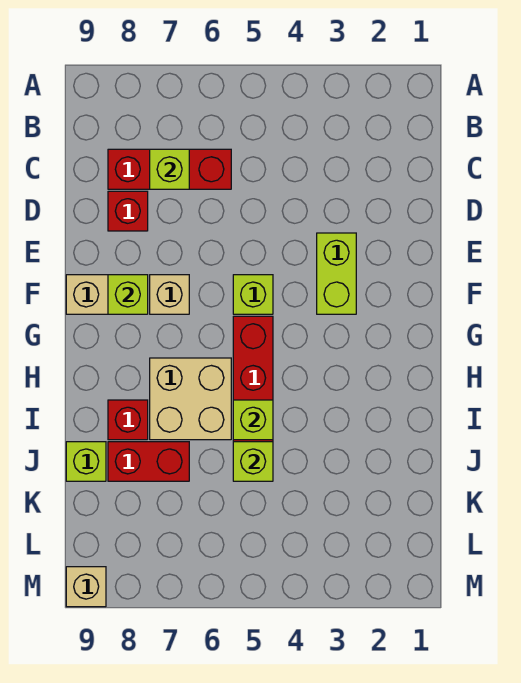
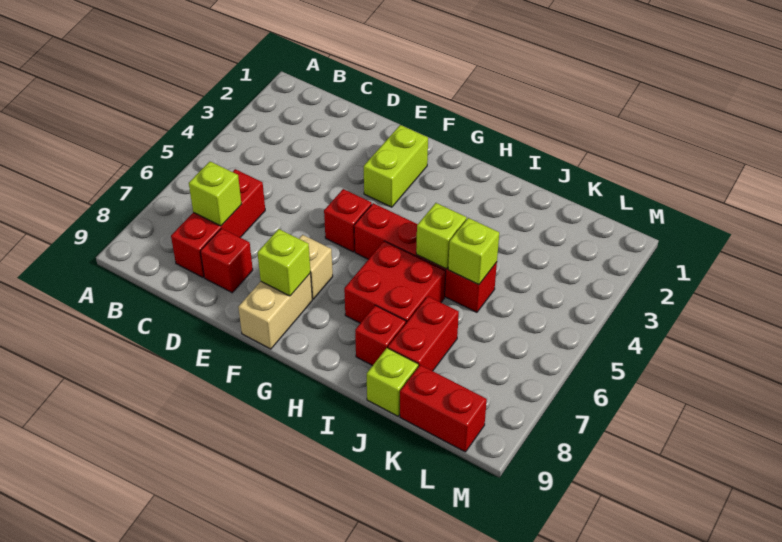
lime brick E3:F3 level 1 -> lime brick F2:F3 level 1
lime brick F5 level 1 -> red brick F5 level 1
tan brick H6:I7 level 1 -> red brick H6:I7 level 1
none -> red brick K9:L9 level 1
tan brick M9 level 1 -> none

